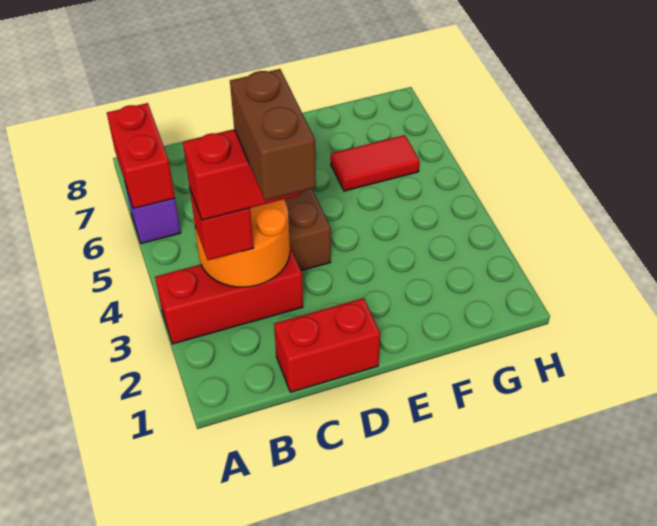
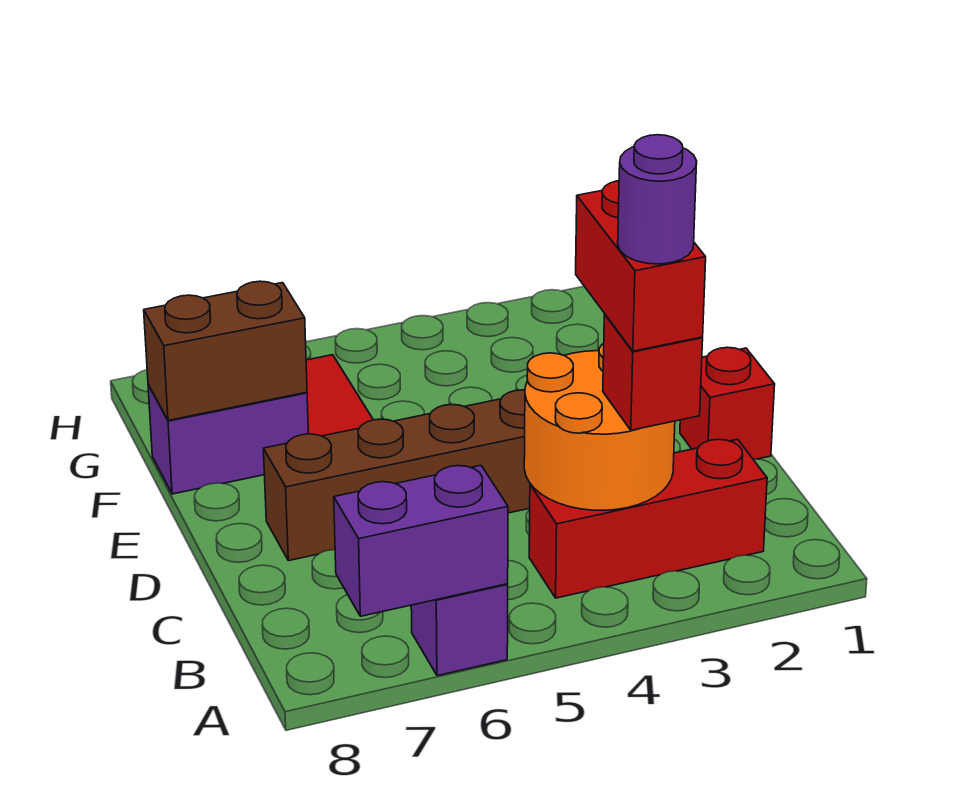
red brick A3:C3 level 1 -> red brick B2:B4 level 1
red brick A6:A7 level 2 -> purple brick A6:A7 level 2
none -> purple round brick B3 level 5
red brick C1:D1 level 1 -> red brick D1 level 1
brown brick C2:C3 level 5 -> brown brick F7:F8 level 2
none -> purple brick F7:F8 level 1

